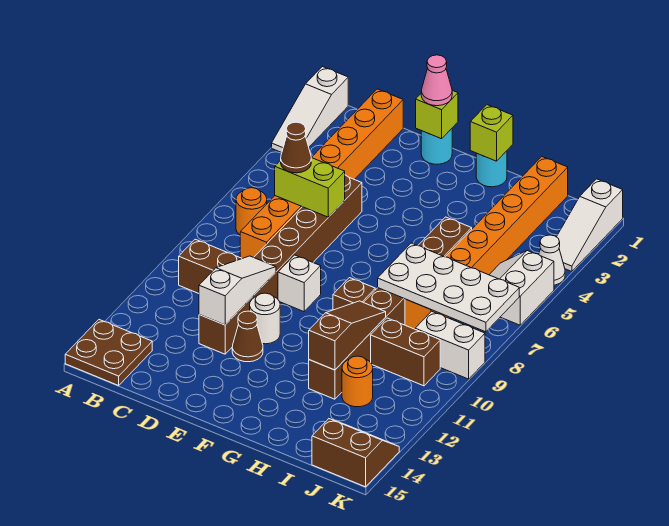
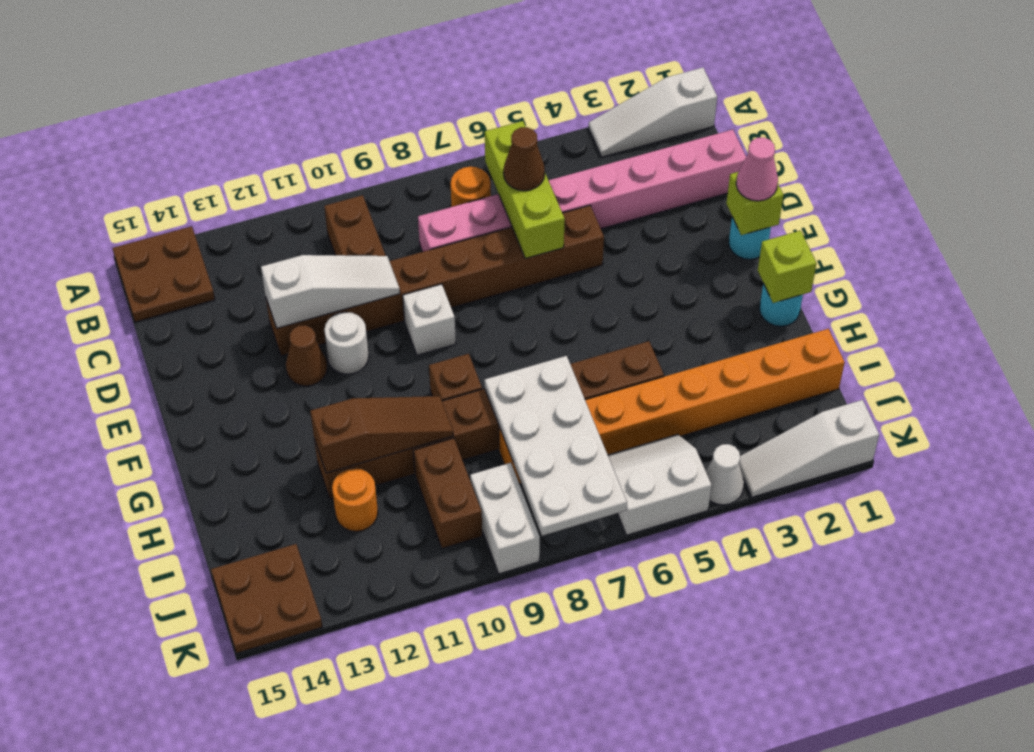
orange brick C1:C8 level 1 -> pink brick C1:C8 level 1
lime brick C6:D6 level 2 -> lime brick B6:D6 level 2
brown slope J14:K15 level 1 top 15 -> brown plate J14:K15 level 1

